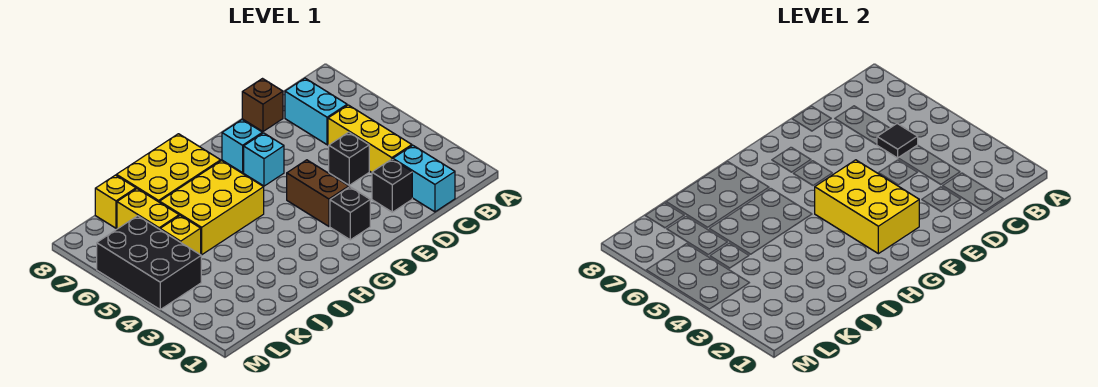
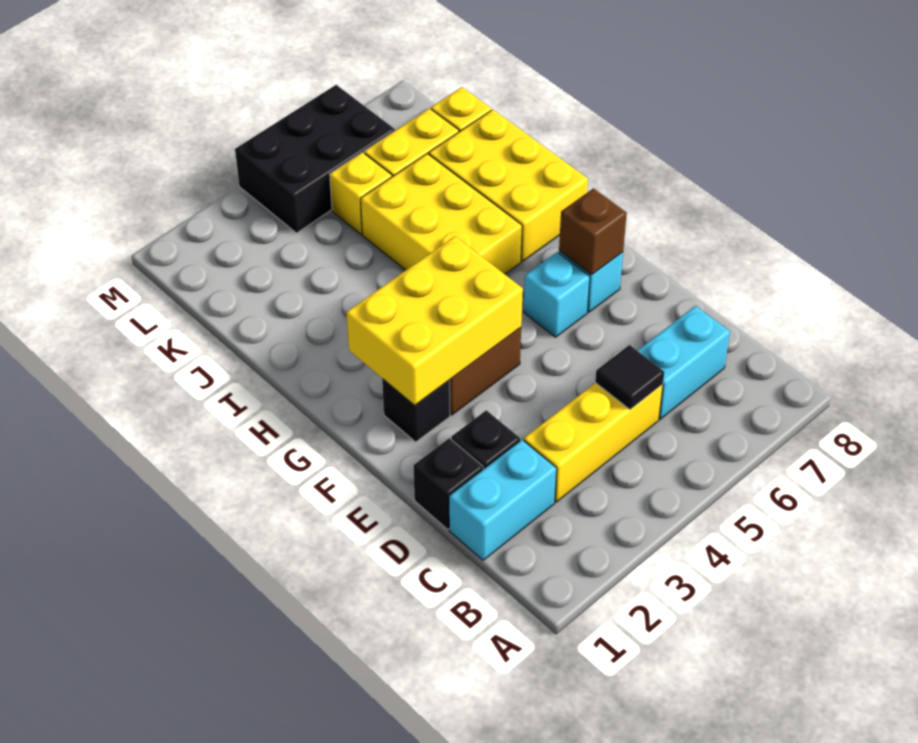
black brick D4 level 1 -> black brick D1 level 1
brown brick D8 level 1 -> brown brick F7 level 2

